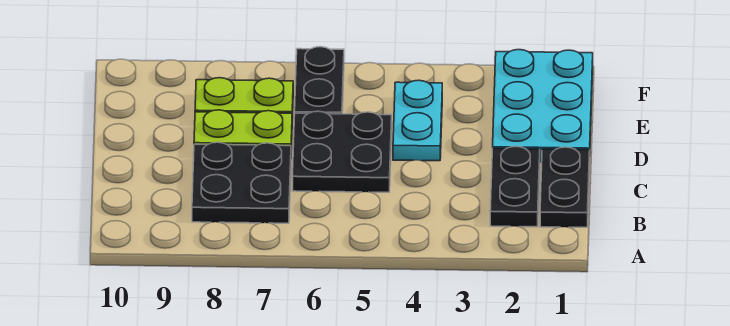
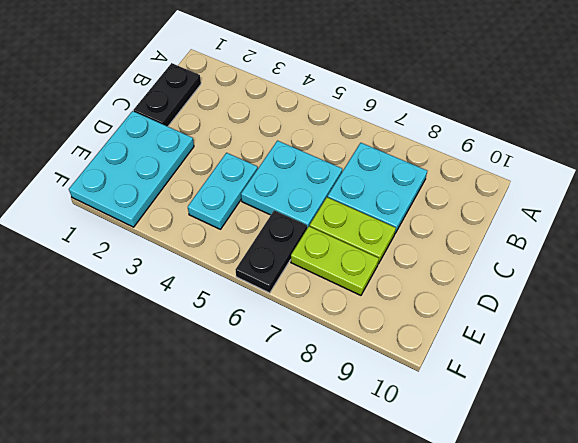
black plate B2:C2 level 1 -> none
black plate B7:C8 level 1 -> cyan plate B7:C8 level 1
black plate C5:D6 level 1 -> cyan plate C5:D6 level 1

